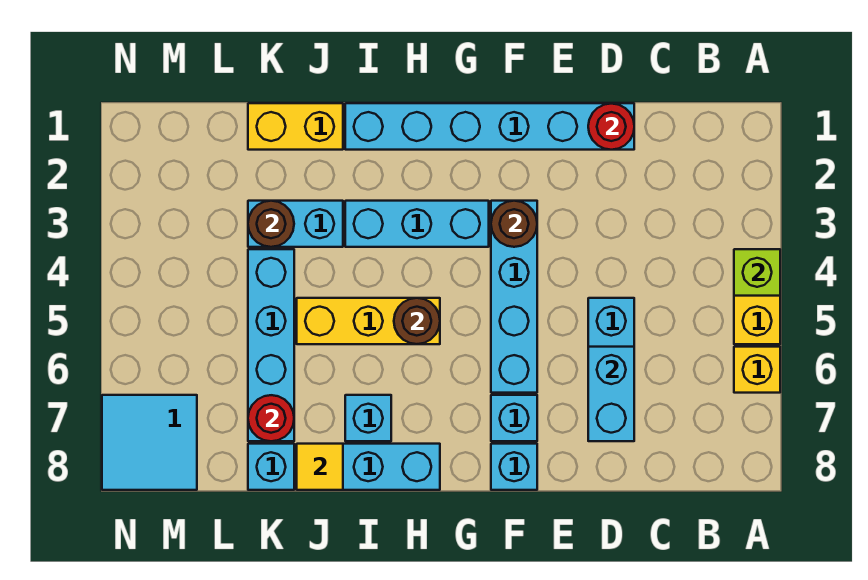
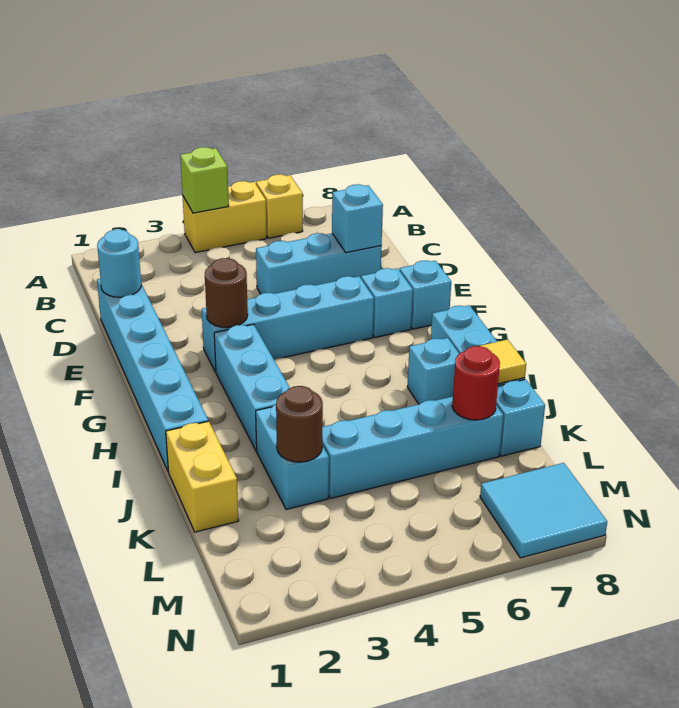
red round brick D1 level 2 -> cyan round brick D1 level 2
cyan brick D6:D7 level 2 -> cyan brick D7 level 2
yellow brick H5:J5 level 1 -> none
brown round brick H5 level 2 -> none

